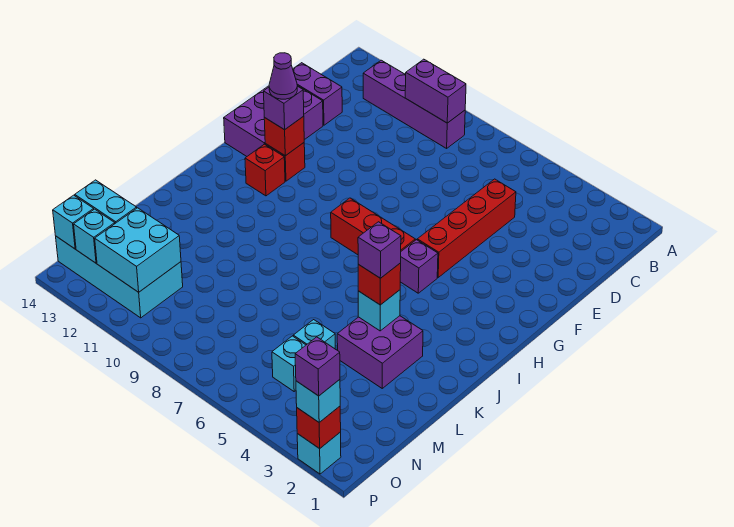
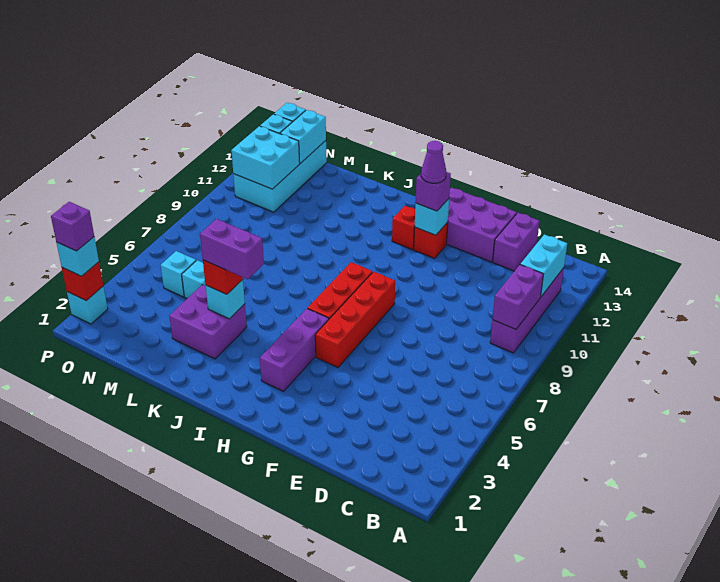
none -> cyan brick B11:B12 level 2
red brick D5:G5 level 1 -> red brick G5:G8 level 1
red brick G12 level 2 -> cyan brick G12 level 2
purple brick H5 level 1 -> purple brick H3:H5 level 1
purple brick K4 level 4 -> purple brick J4:K4 level 4

